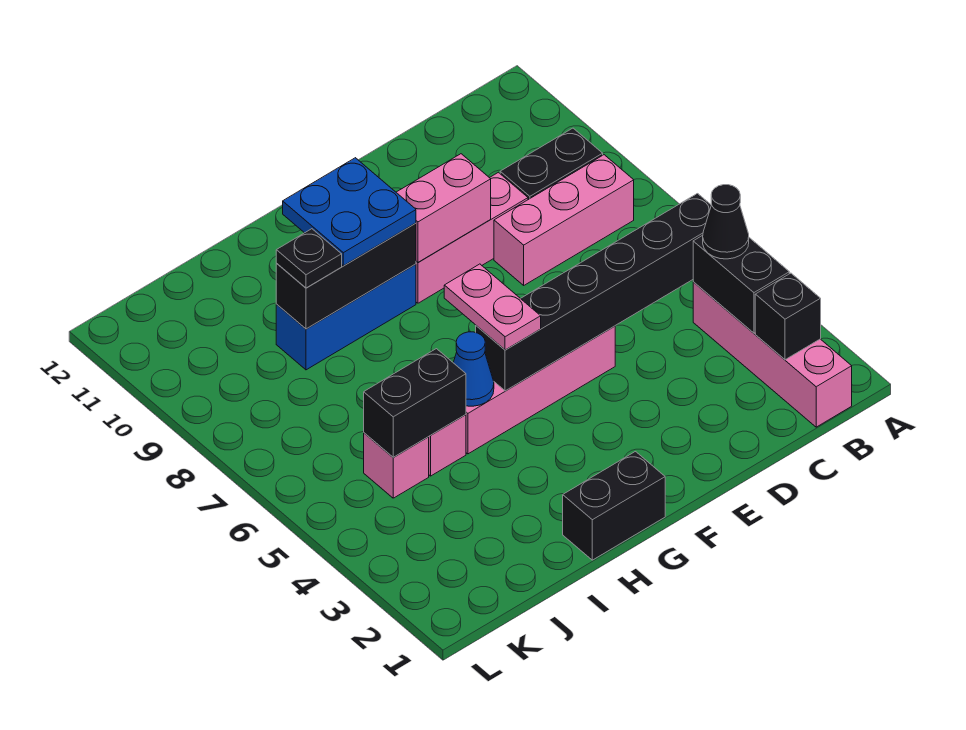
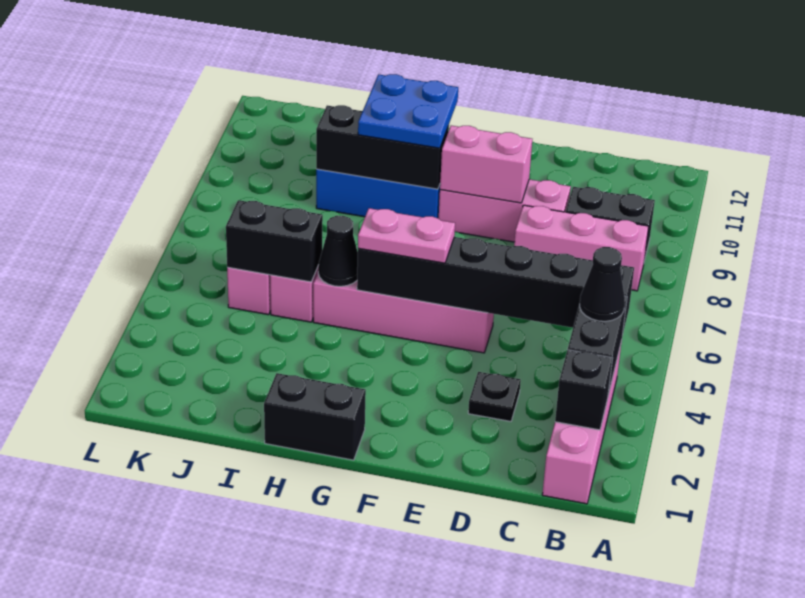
pink plate G5:G6 level 3 -> pink plate F5:G5 level 3
blue cone H5 level 2 -> black cone H5 level 2
black plate I9 level 3 -> black plate D3 level 1

